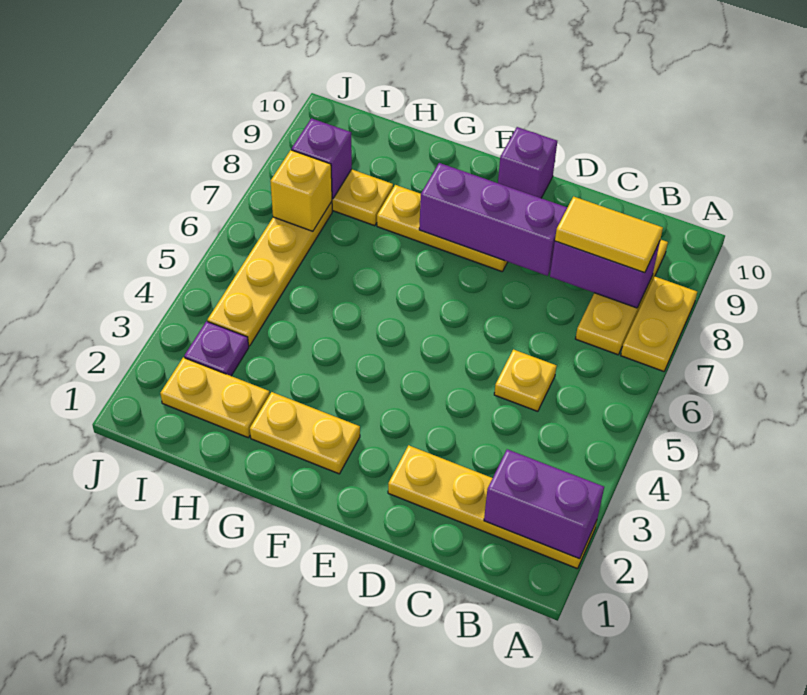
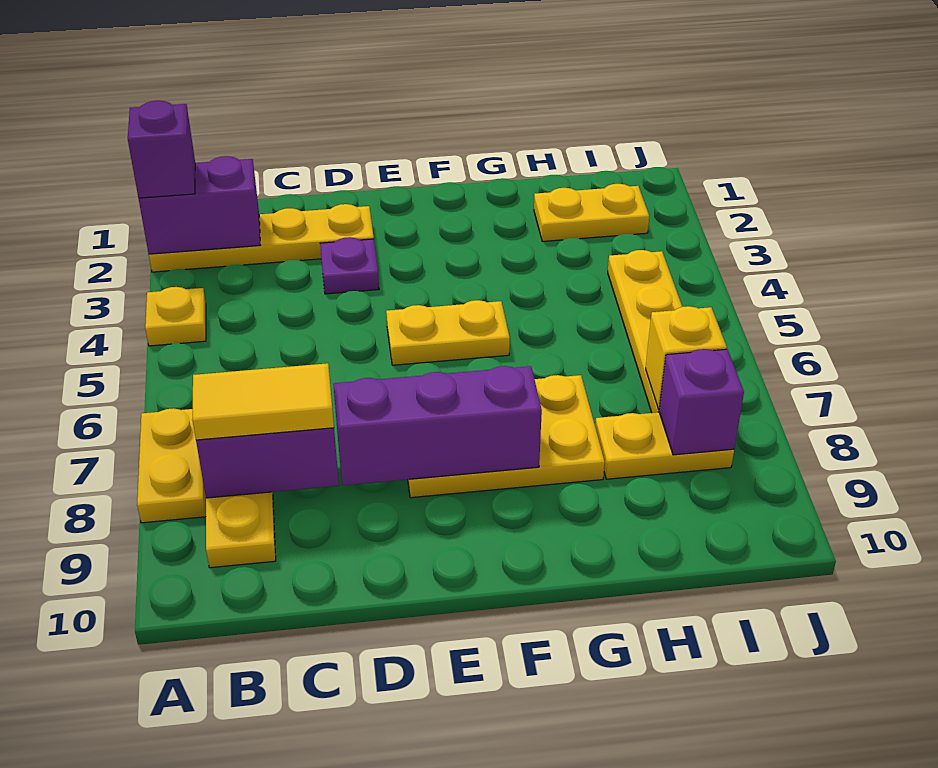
yellow plate C5 level 1 -> yellow plate A4 level 1
yellow plate E8:G8 level 1 -> yellow plate E7:G8 level 1
purple brick E10 level 1 -> purple brick A2 level 3
yellow plate F2:G2 level 1 -> yellow plate E5:F5 level 1
purple plate I3 level 1 -> purple plate D3 level 1

